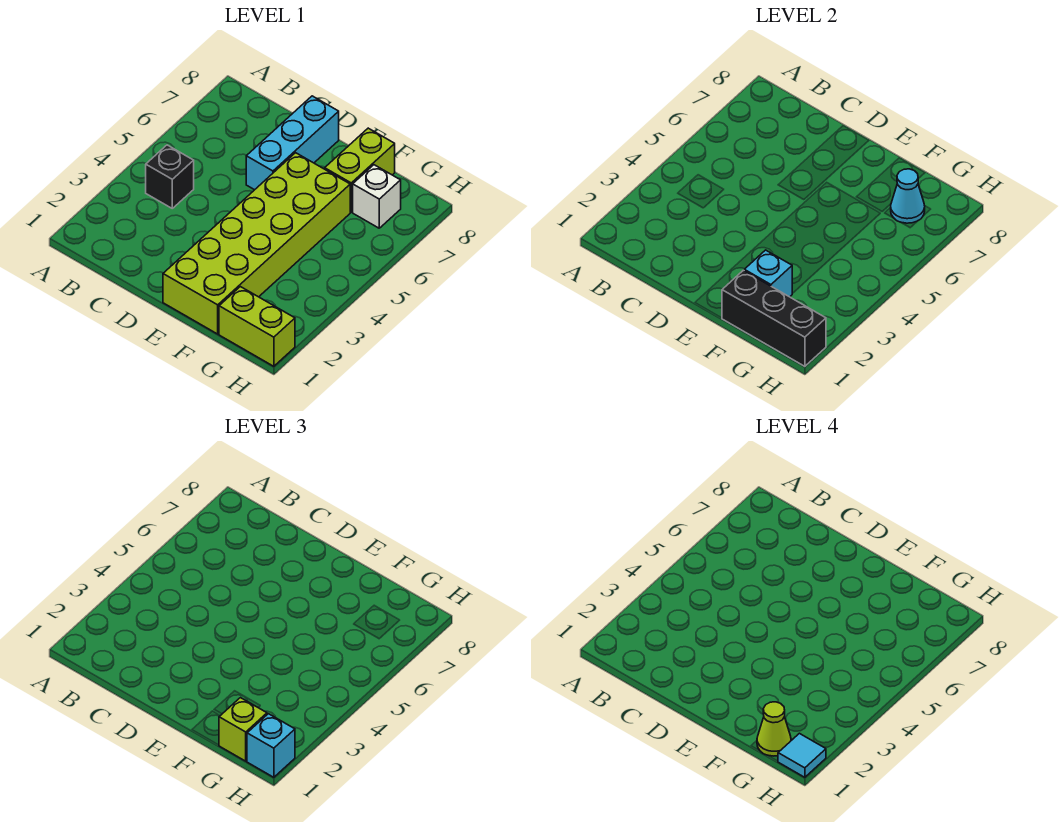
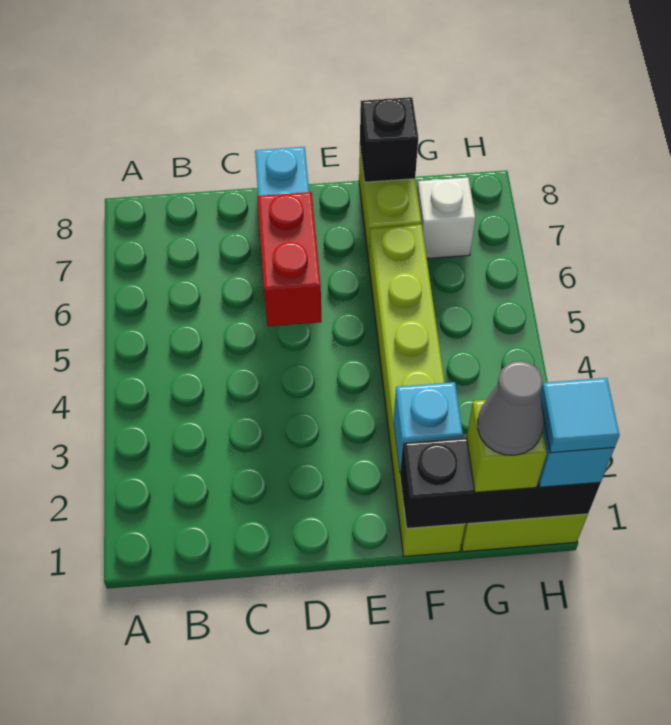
black brick B4 level 1 -> black brick F8 level 2
none -> red brick D5:D6 level 2
lime brick E1:F6 level 1 -> lime brick F1:F6 level 1
lime cone G1 level 4 -> grey cone G1 level 4
cyan cone G7 level 2 -> none

